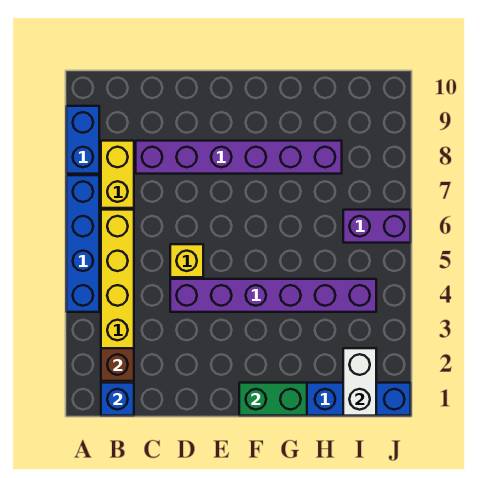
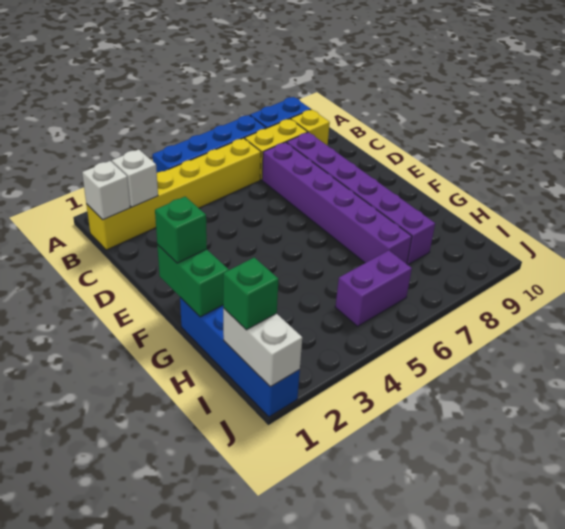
blue brick B1 level 2 -> white brick B1 level 2
brown brick B2 level 2 -> white brick B2 level 2
purple brick D4:I4 level 1 -> purple brick C7:H7 level 1
yellow brick D5 level 1 -> yellow brick B9 level 1
none -> green brick F1 level 3
white brick I1:I2 level 2 -> white brick I1:J1 level 2
none -> green brick I1 level 3
purple brick I6:J6 level 1 -> purple brick I5:I6 level 1

